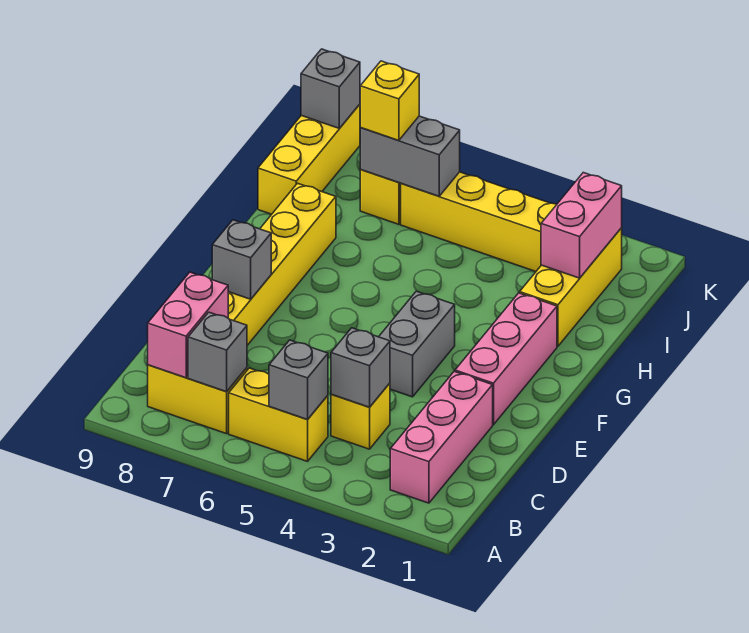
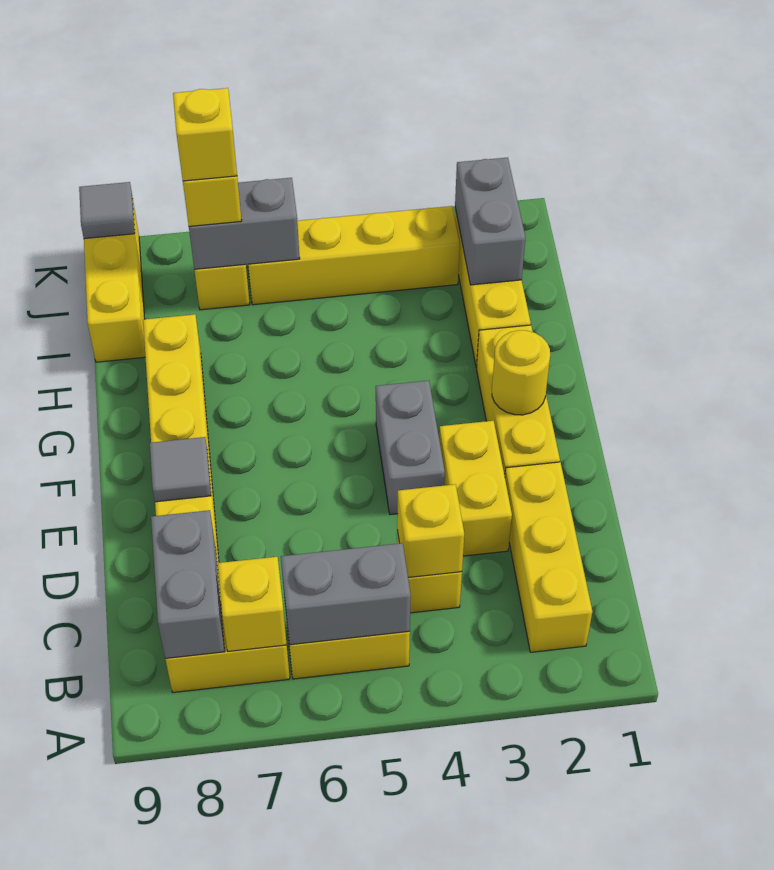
pink brick B2:D2 level 1 -> yellow brick B2:D2 level 1
grey brick B5 level 2 -> grey brick B5:B6 level 2
grey brick B7 level 2 -> yellow brick B7 level 2
pink brick B8:C8 level 2 -> grey brick B8:C8 level 2
grey brick C4 level 2 -> yellow brick C4 level 2
none -> yellow brick D3:E3 level 1
pink brick E2:G2 level 1 -> yellow brick E2:G2 level 1
grey brick E8 level 2 -> grey tile E8 level 2
none -> yellow round brick F2 level 2
pink brick I2:J2 level 2 -> grey brick I2:J2 level 2
none -> yellow brick J7 level 4
grey brick K9 level 2 -> grey tile K9 level 2

